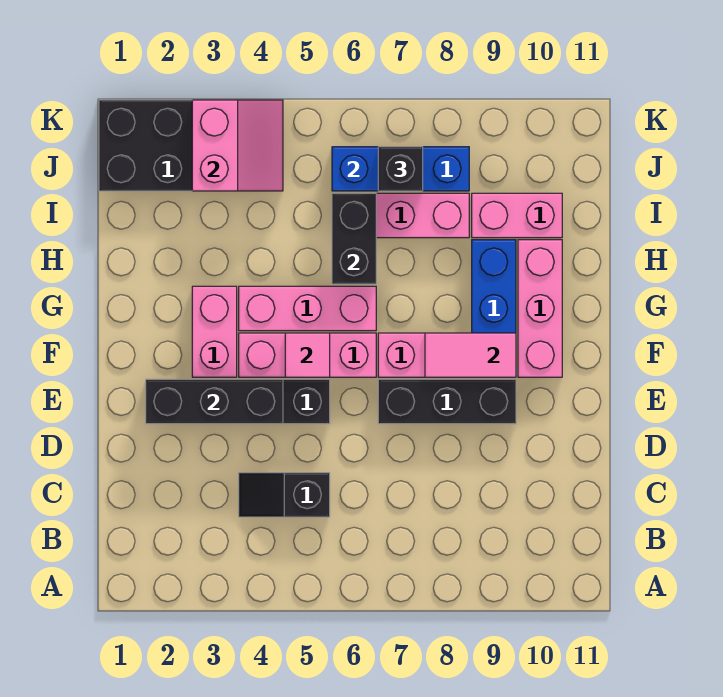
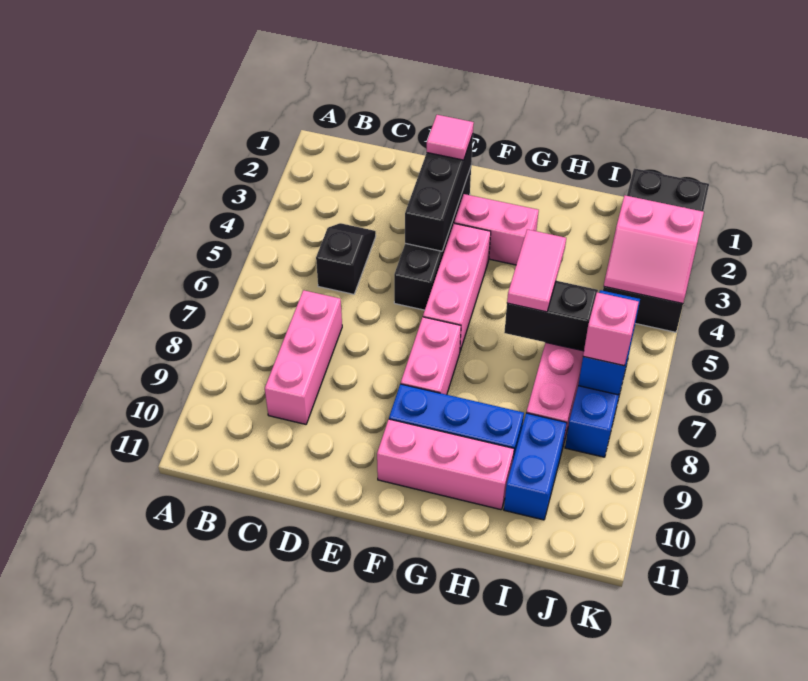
black brick E7:E9 level 1 -> none
pink tile F5 level 2 -> pink tile E2 level 3
pink tile F8:F9 level 2 -> pink tile H5:H6 level 3
pink brick G4:G6 level 1 -> pink brick C7:C9 level 1
pink brick I9:I10 level 1 -> blue brick I9:I10 level 1
black brick J7 level 3 -> pink brick J7 level 3

